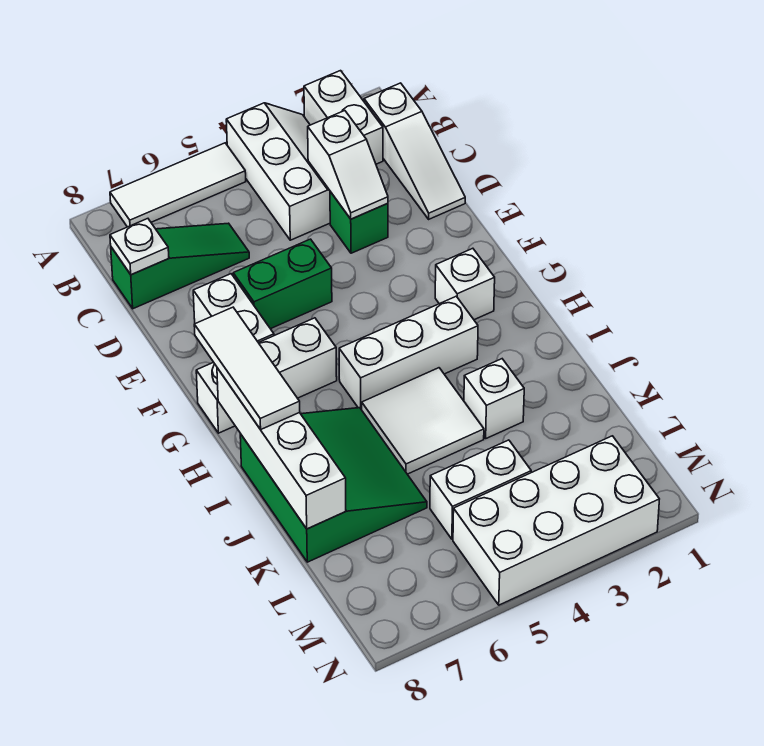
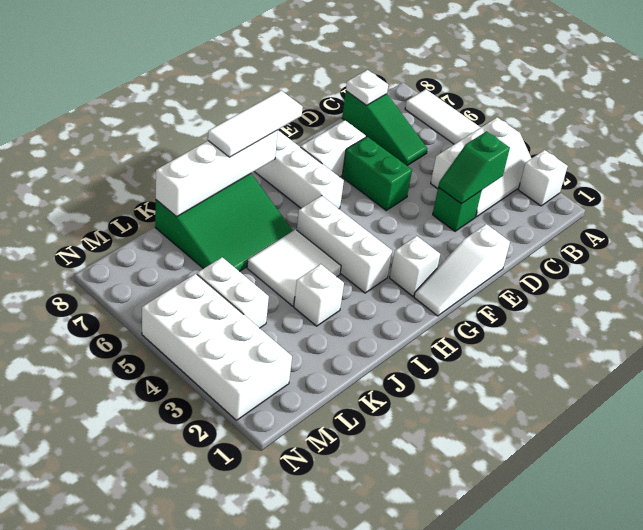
white brick A2:B2 level 1 -> white brick A2 level 1
white slope B1:D1 level 1 top B -> white slope E1:G1 level 1 top E
white slope C3:D3 level 2 top C -> green slope C3:D3 level 2 top C

